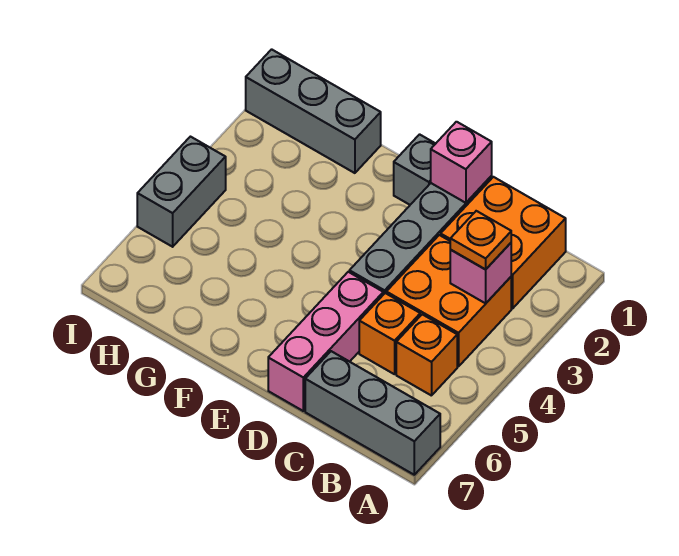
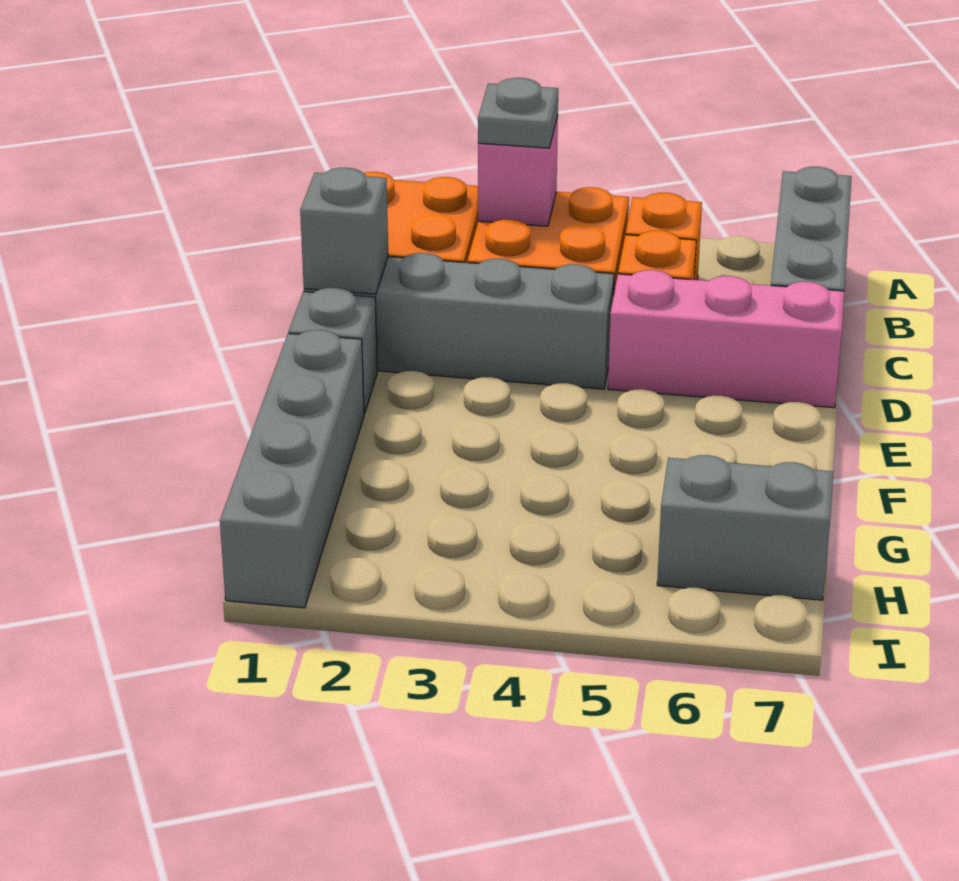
orange plate B3 level 3 -> grey plate B3 level 3
pink brick D1 level 2 -> grey brick D1 level 2
grey brick G1:I1 level 1 -> grey brick F1:I1 level 1
grey brick I4:I5 level 1 -> grey brick H6:H7 level 1

